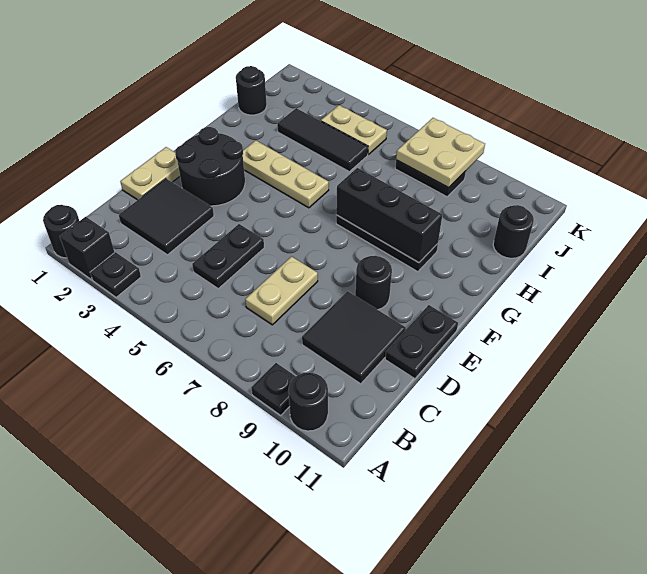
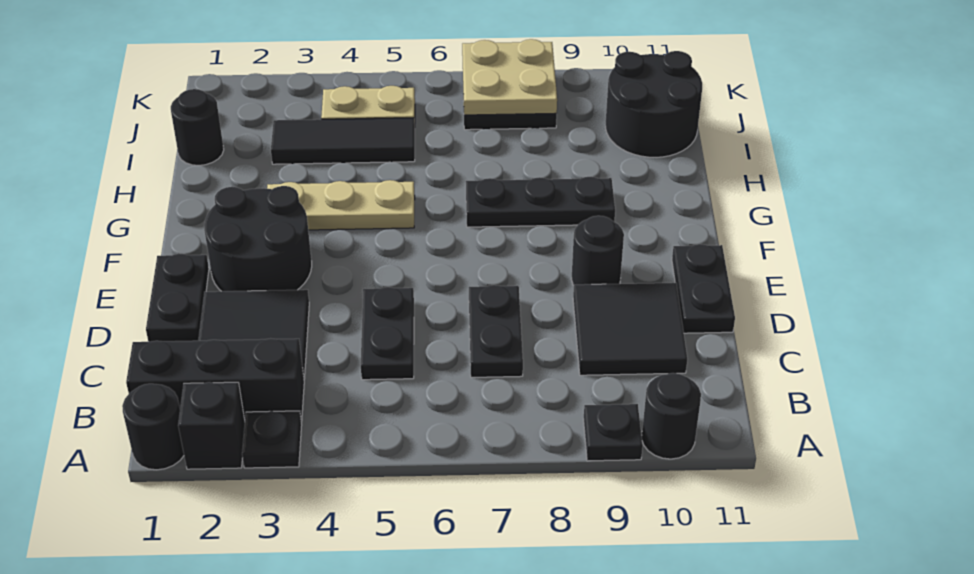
tan plate C7:D7 level 1 -> black plate C7:D7 level 1
tan plate D1:E1 level 1 -> black plate D1:E1 level 1
black brick G7:G9 level 2 -> black brick B1:B3 level 1
black round brick I11 level 1 -> black round brick I10:J11 level 1

